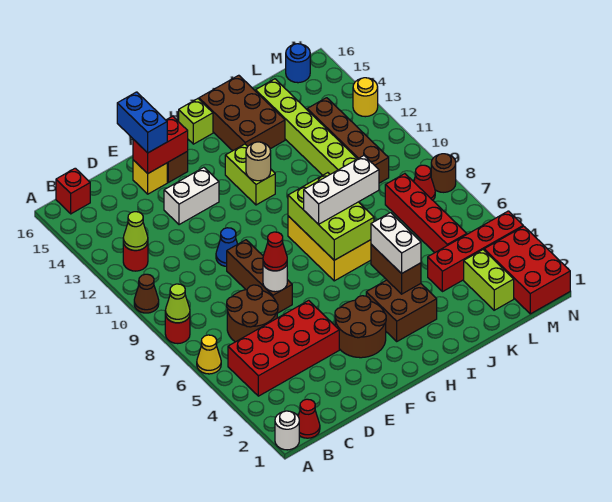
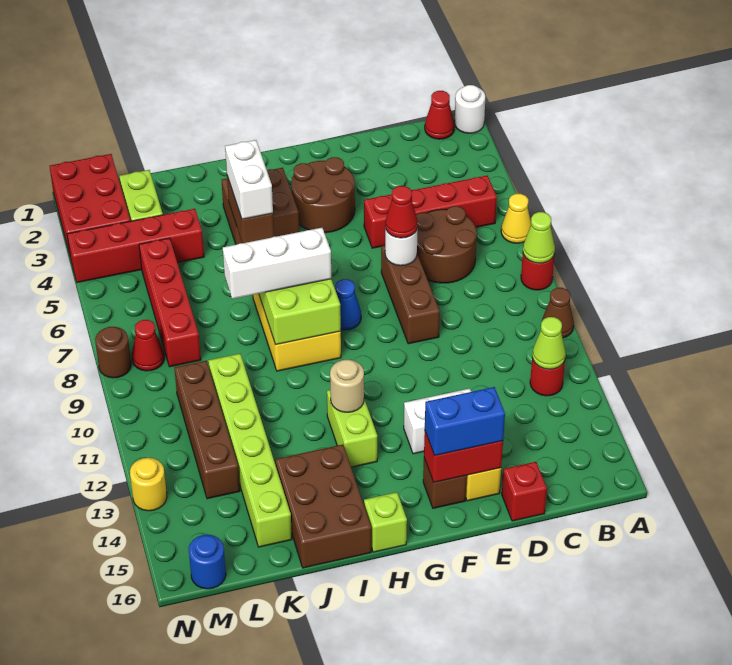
red brick B4:E5 level 1 -> red brick B5:E5 level 1
red brick B16 level 1 -> red brick D16 level 1
blue cone E10 level 1 -> blue cone G8 level 1
blue brick E15:E16 level 3 -> blue brick E15:F15 level 3

